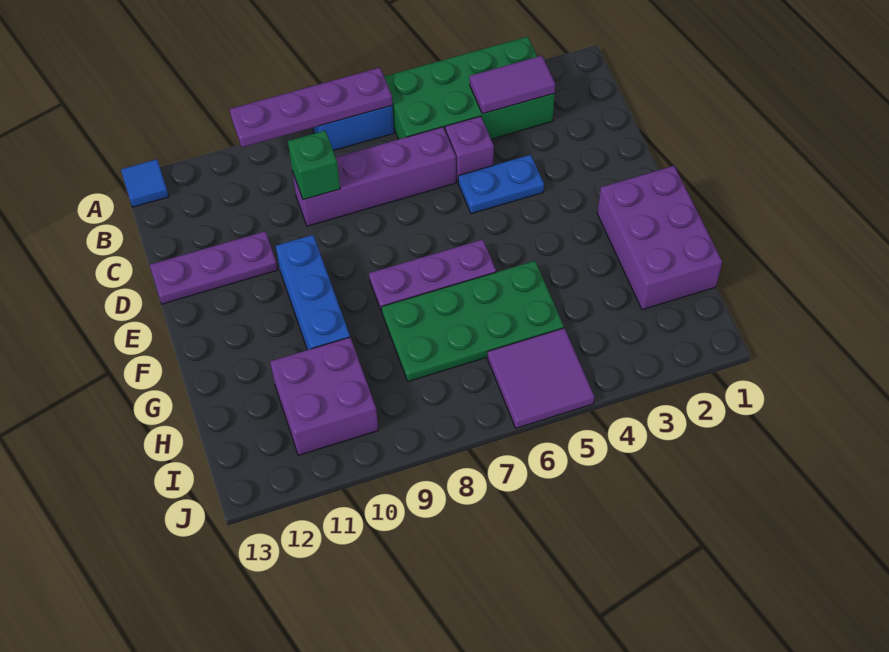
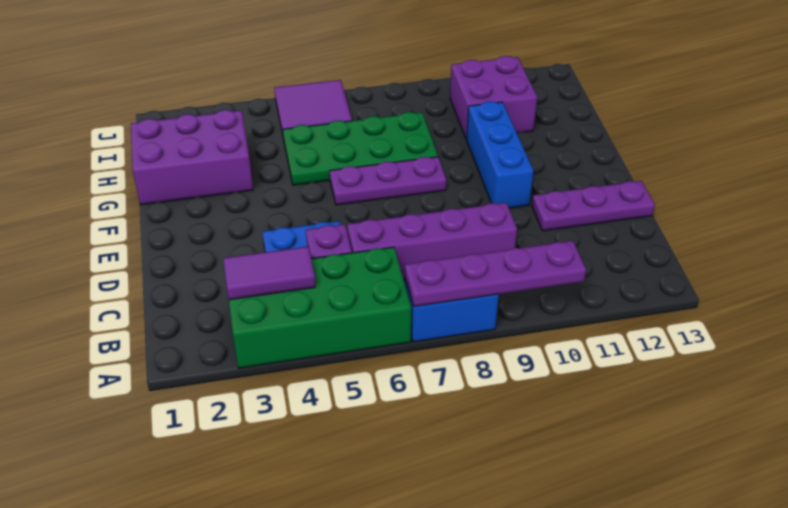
blue tile A13 level 1 -> none
green brick C9 level 2 -> none
purple brick F1:H2 level 1 -> purple brick G1:H3 level 1

